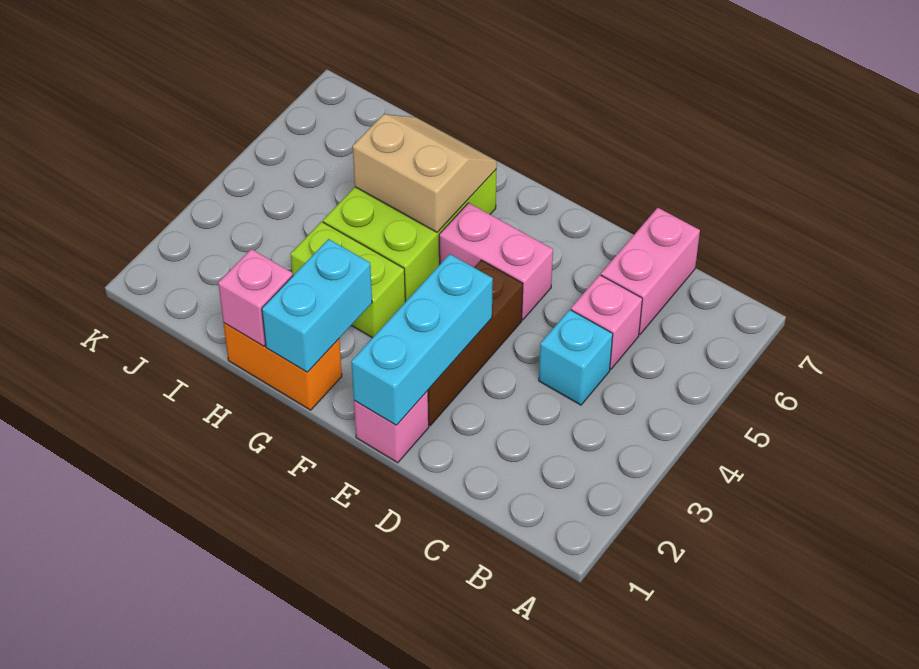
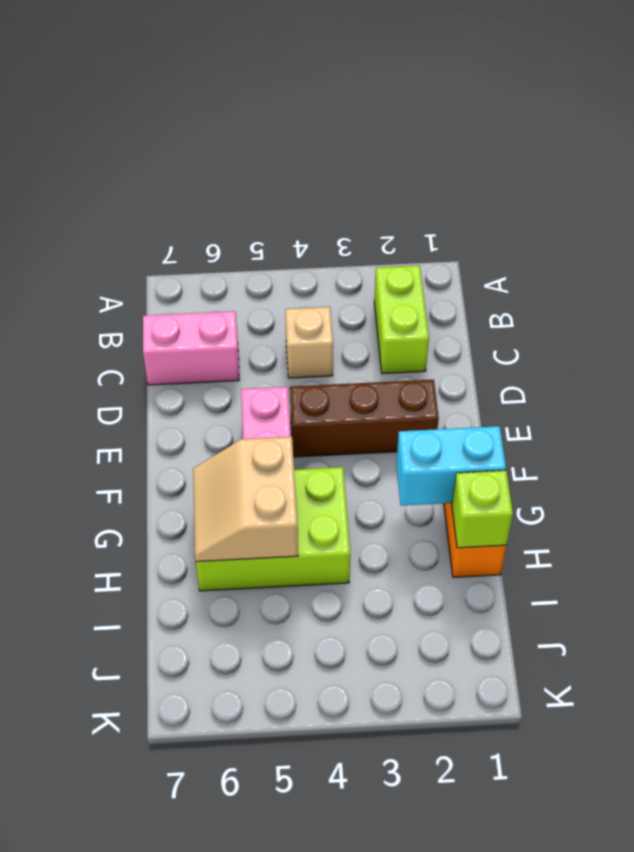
cyan brick C4 level 1 -> tan brick C4 level 1
pink brick C5 level 1 -> none
pink brick E1 level 1 -> none
cyan brick E1:E3 level 2 -> none
lime brick G3:H3 level 1 -> lime brick B2:C2 level 1
pink brick H1 level 2 -> lime brick H1 level 2

